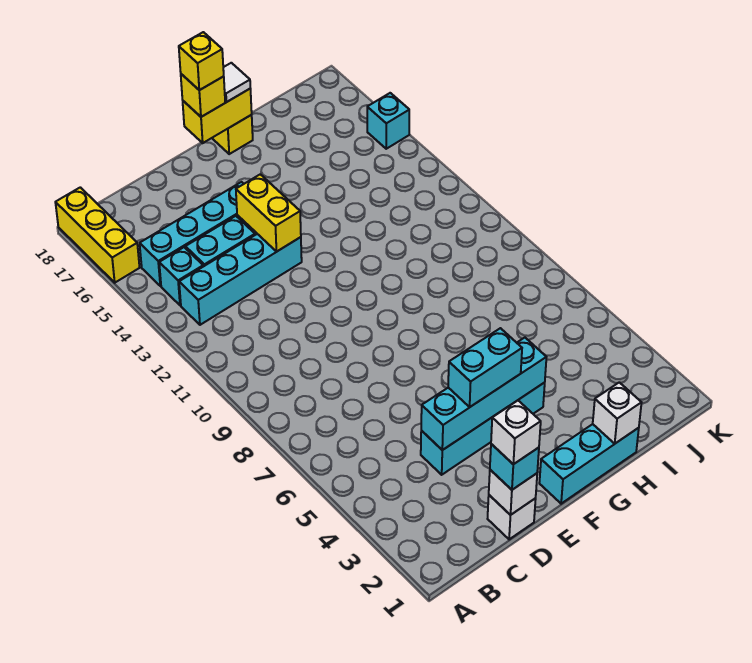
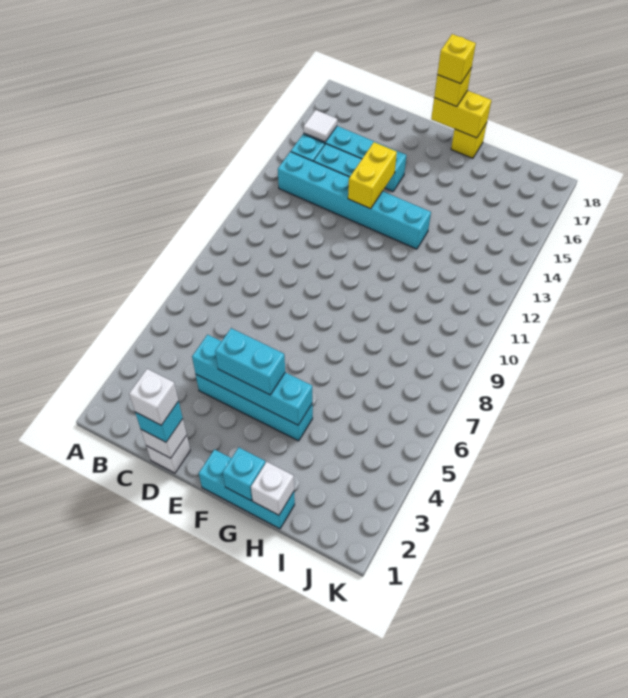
yellow brick A16:A18 level 1 -> none
cyan brick B13:E13 level 1 -> cyan brick B13:G13 level 1
white tile G18 level 3 -> white tile B15 level 2
cyan brick K15 level 1 -> cyan brick G1 level 2

